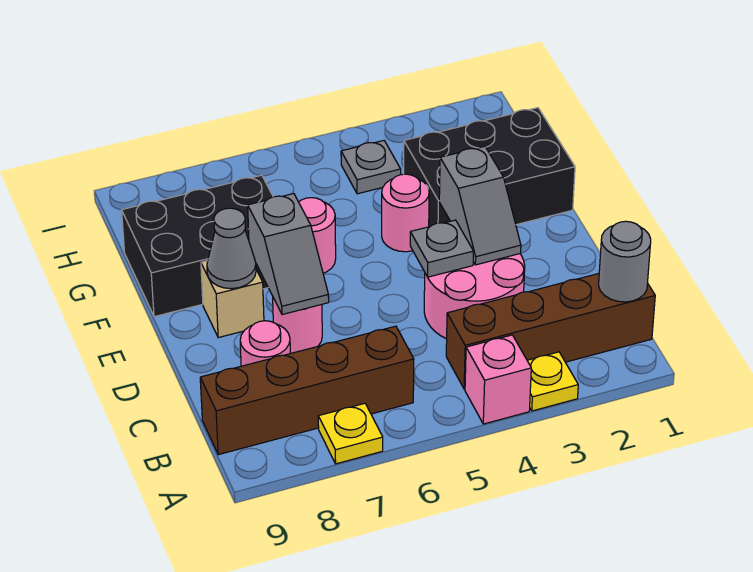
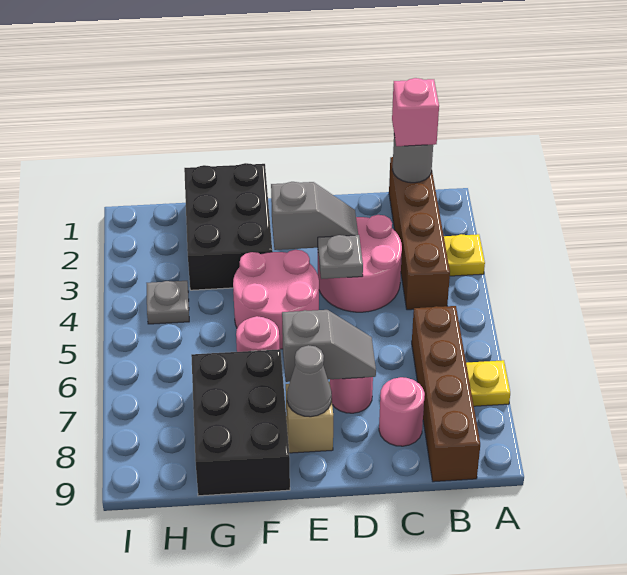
pink brick A4 level 1 -> pink brick B1 level 3
pink round brick F4 level 1 -> pink round brick E4:F5 level 1

